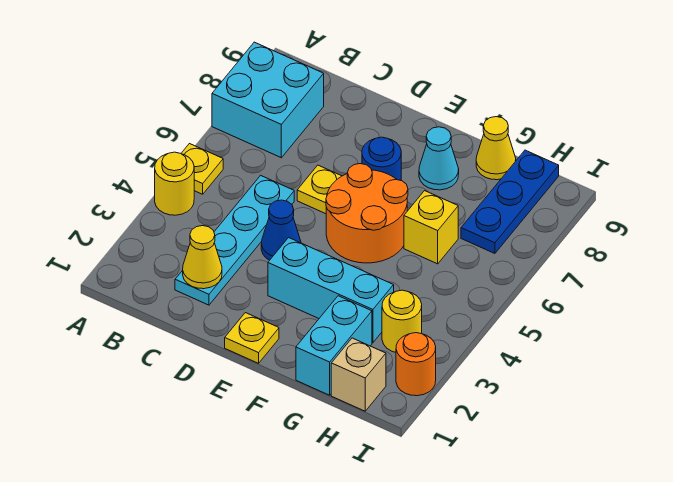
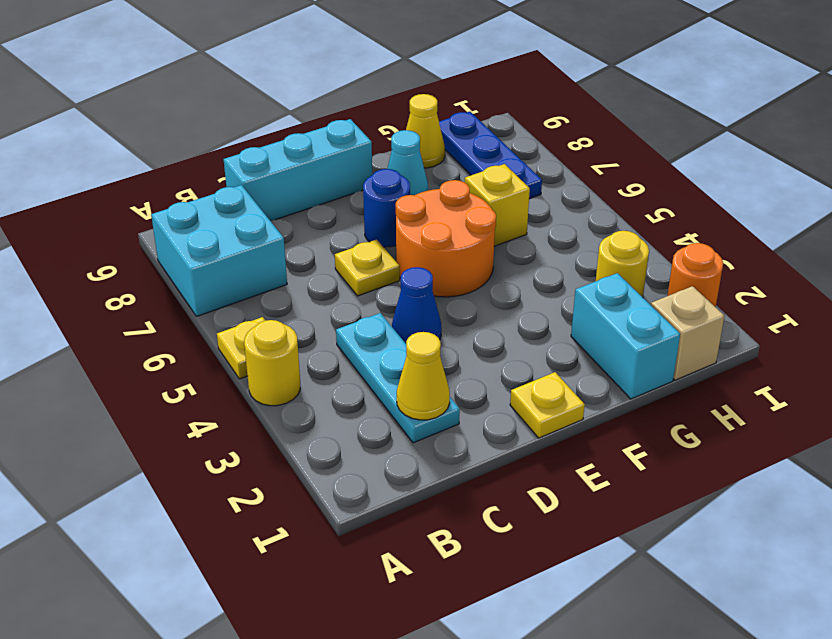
cyan plate C2:C5 level 1 -> cyan plate C2:C4 level 1
cyan brick E3:G3 level 1 -> cyan brick C9:E9 level 1

